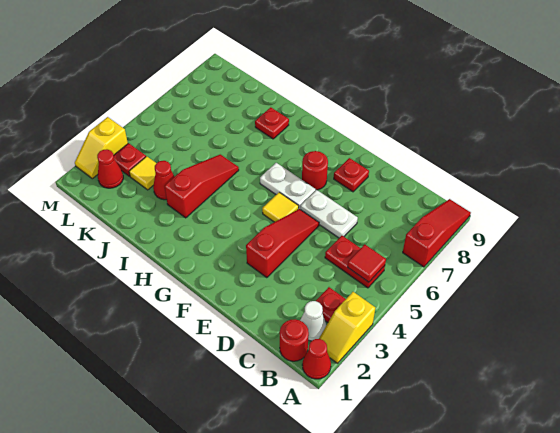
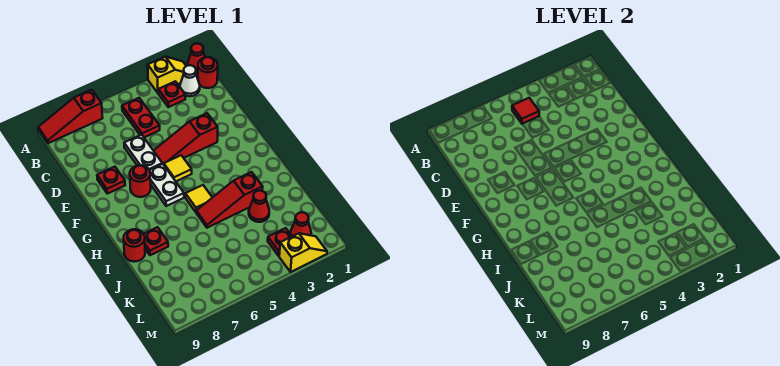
none -> red round brick I9 level 1
yellow tile K3 level 1 -> yellow tile H5 level 1

